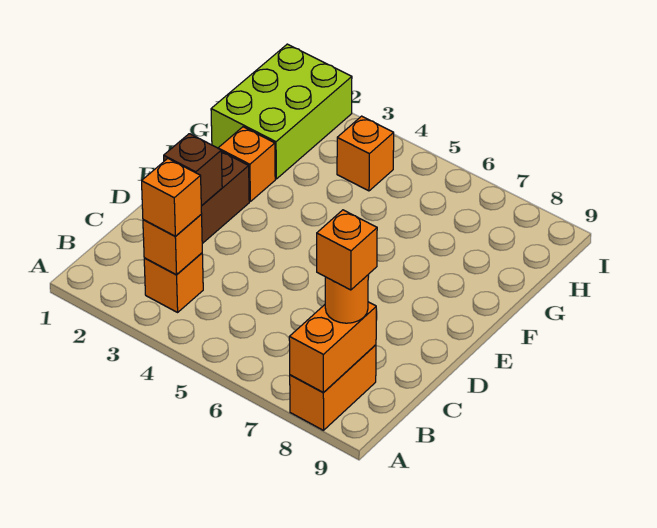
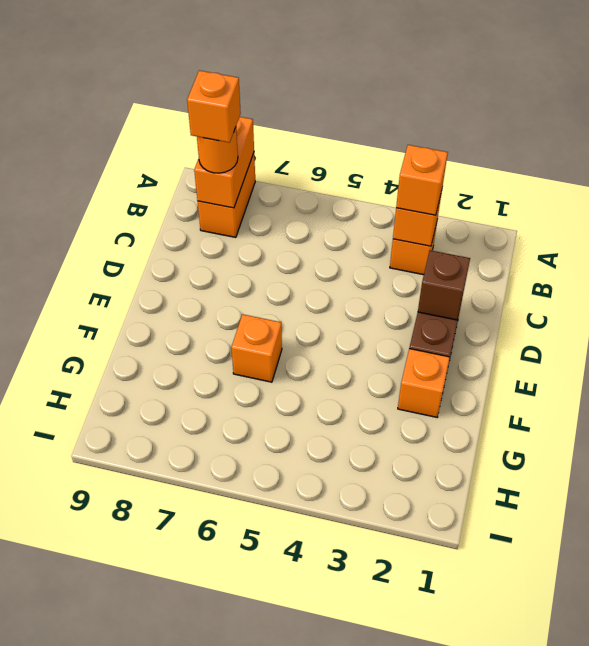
lime brick G1:I2 level 1 -> none
orange brick H4 level 1 -> orange brick F6 level 1

